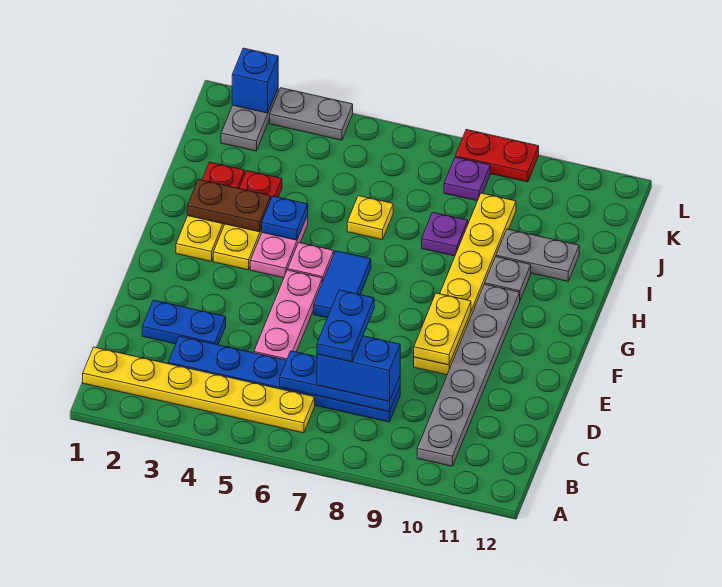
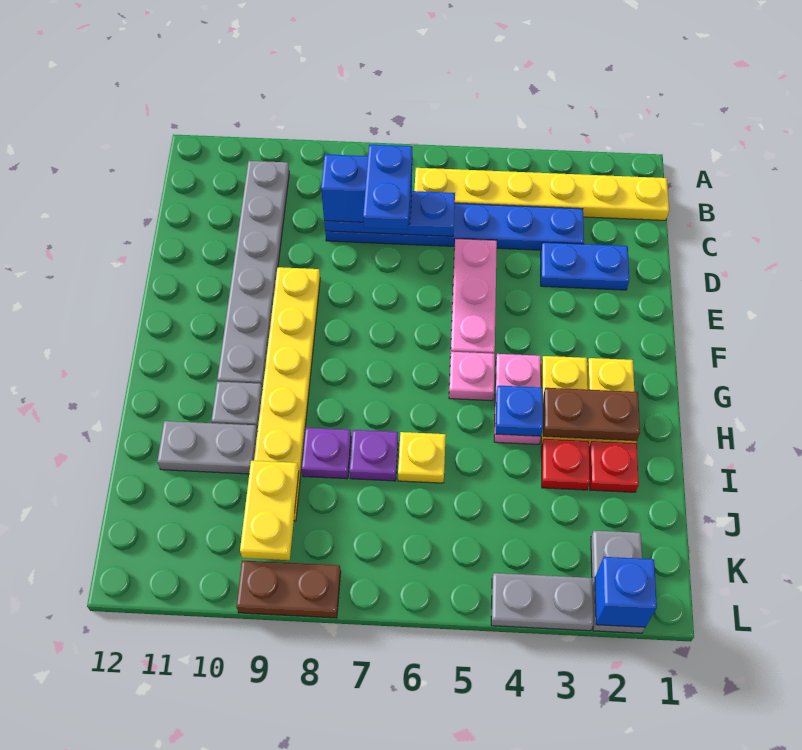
yellow plate E9:F9 level 2 -> yellow plate J9:K9 level 2
blue tile F6:G6 level 1 -> none
purple plate K8 level 1 -> purple plate I7 level 1
red plate L8:L9 level 1 -> brown plate L8:L9 level 1

